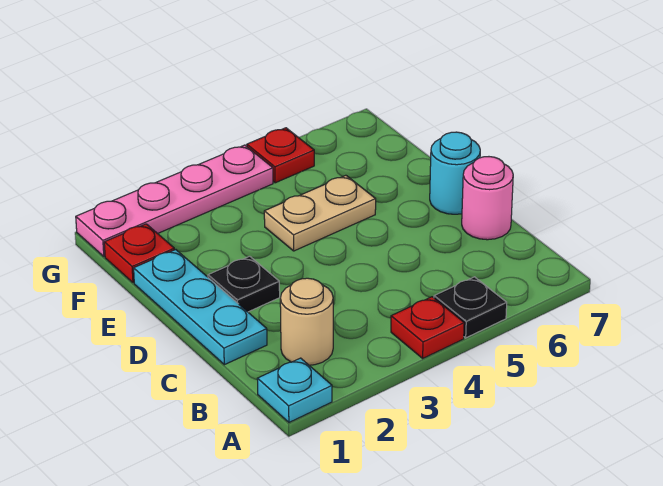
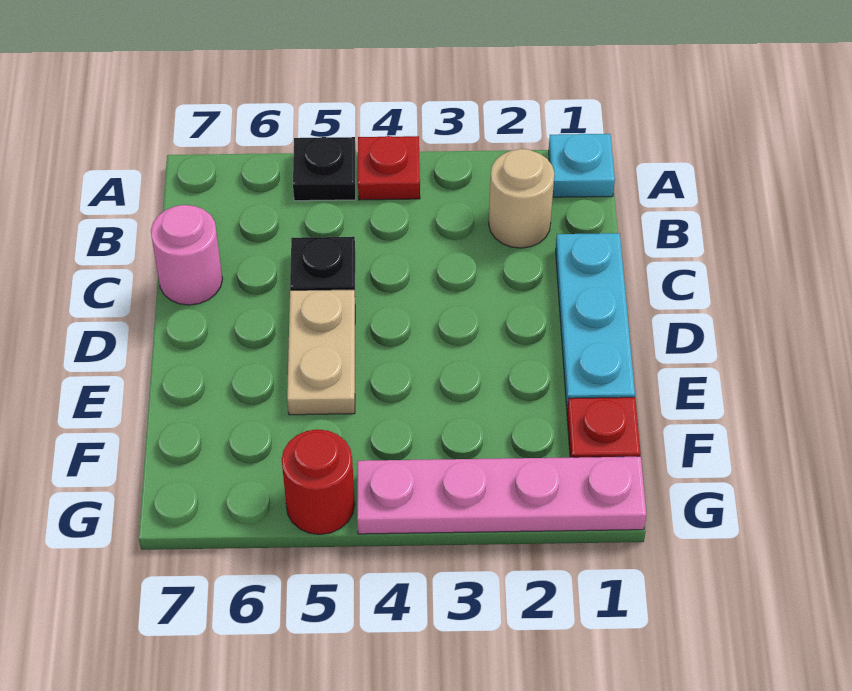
black plate D2 level 1 -> black plate C5 level 1
cyan round brick D7 level 1 -> none
tan plate E4:E5 level 1 -> tan plate D5:E5 level 1
red plate G5 level 1 -> red round brick G5 level 1

